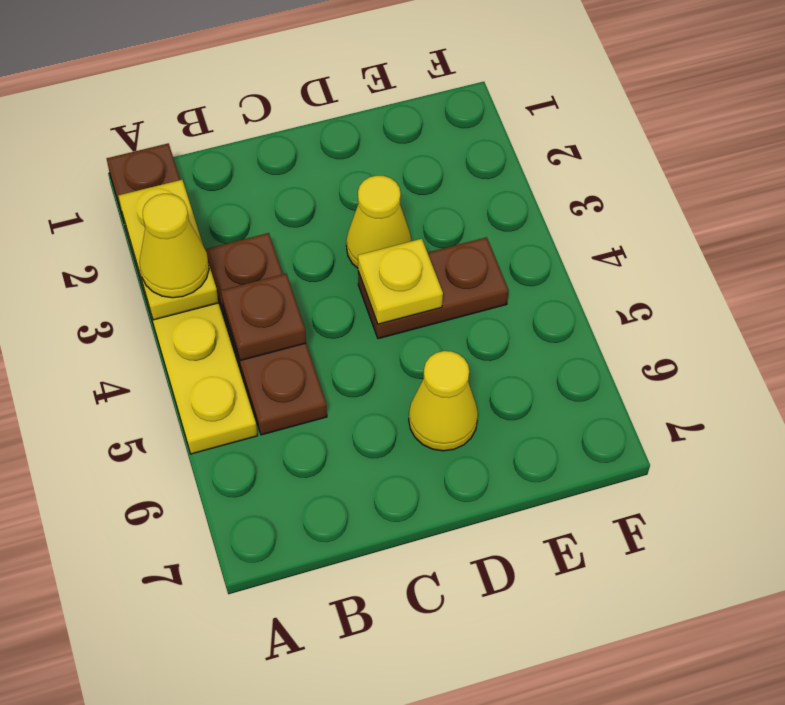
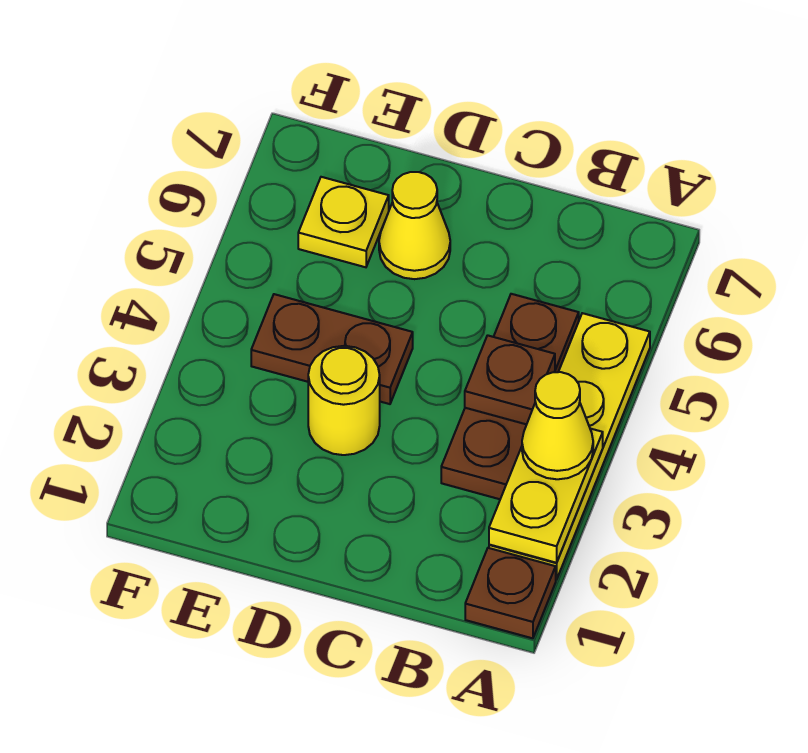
yellow cone D3 level 1 -> yellow round brick D3 level 1
yellow plate D4 level 2 -> yellow plate E6 level 1

